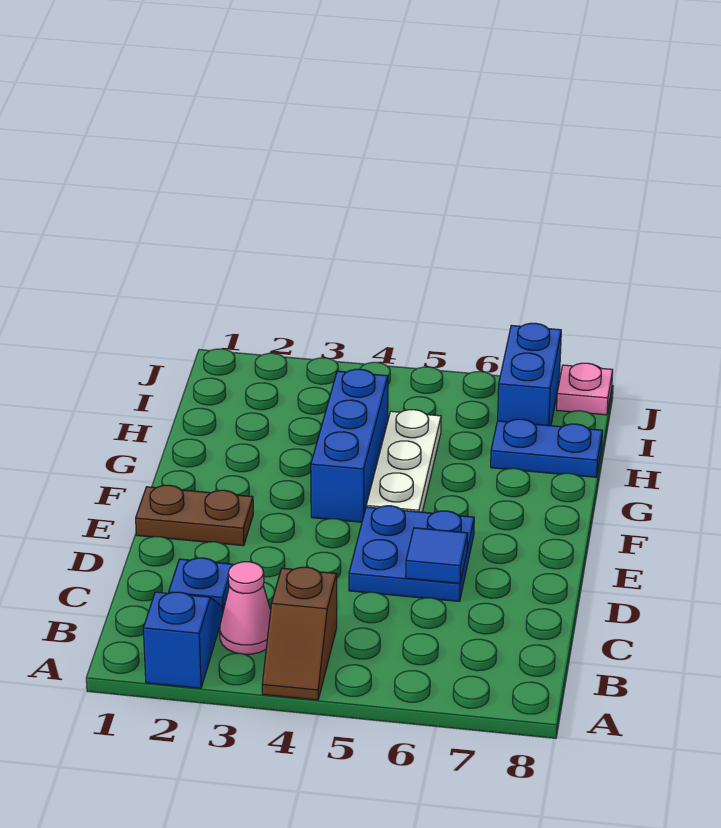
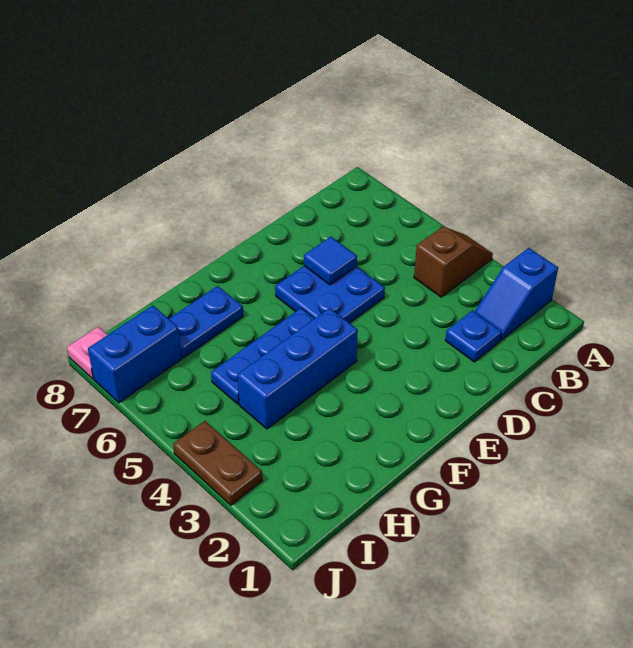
pink cone B3 level 1 -> none
brown plate E1:E2 level 1 -> brown plate J3:J4 level 1
white plate F5:H5 level 1 -> blue plate F5:H5 level 1
blue plate H7:H8 level 1 -> blue plate G7:H7 level 1

